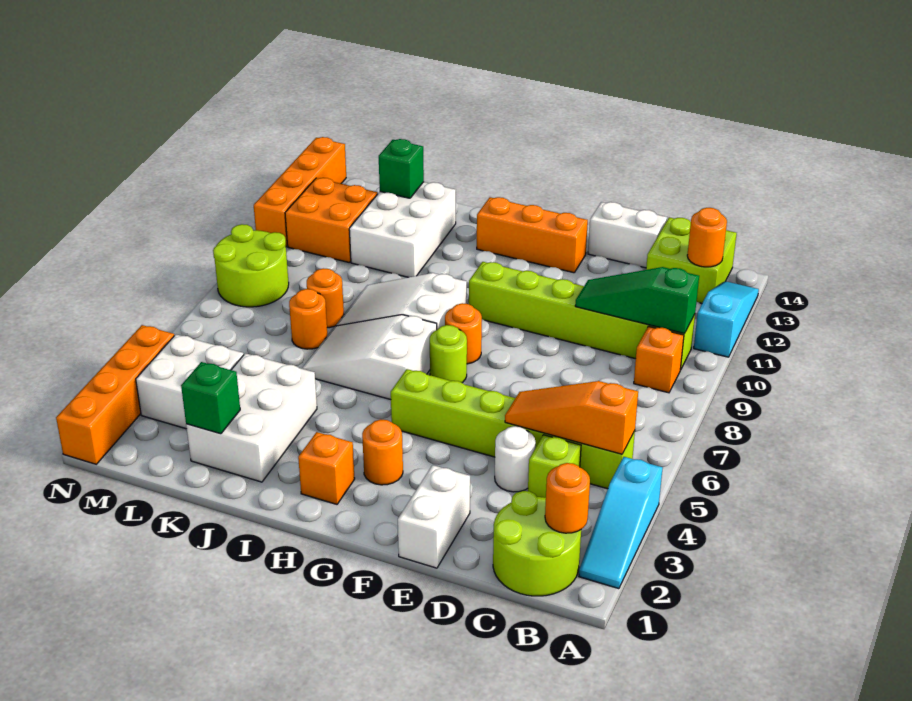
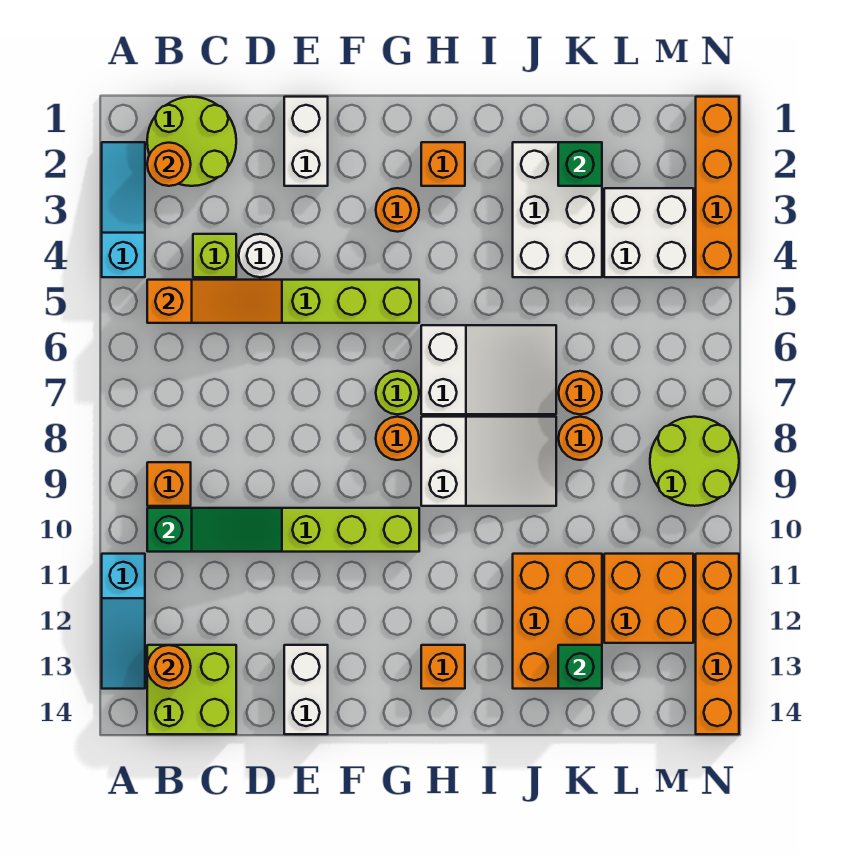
white brick D14:E14 level 1 -> white brick E13:E14 level 1
orange brick F13:H13 level 1 -> orange brick H13 level 1
white brick J11:K13 level 1 -> orange brick J11:K13 level 1

